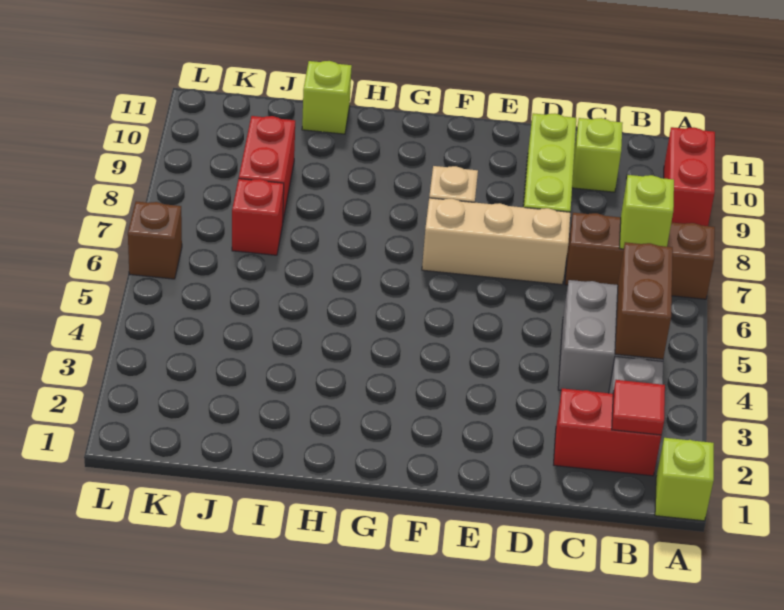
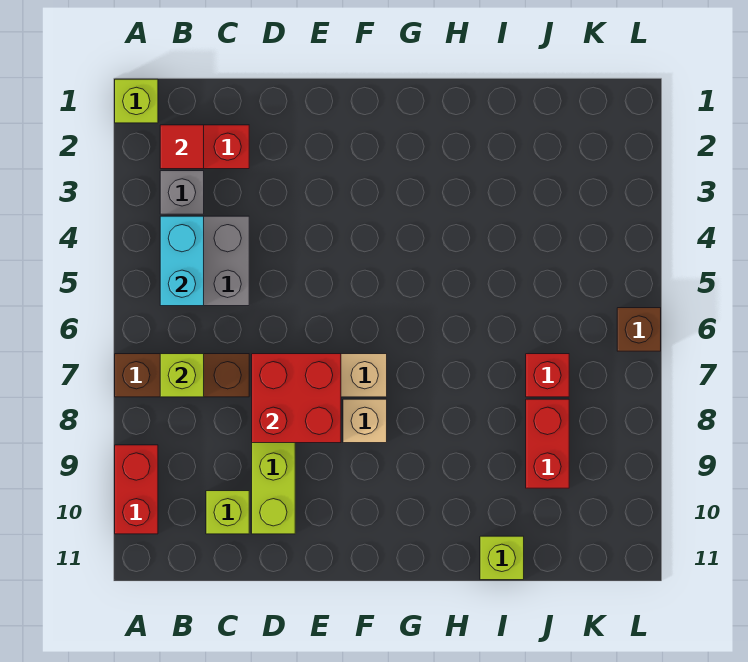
brown brick B4:B5 level 2 -> cyan brick B4:B5 level 2
none -> red brick D7:E8 level 2

